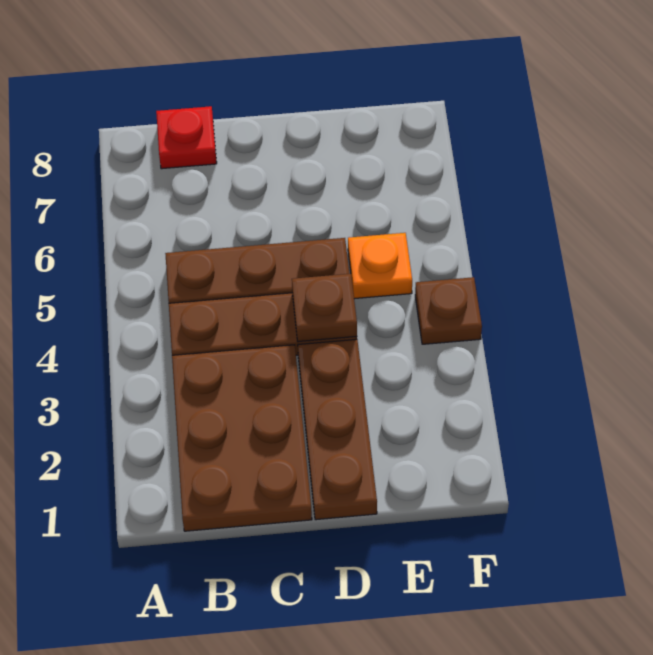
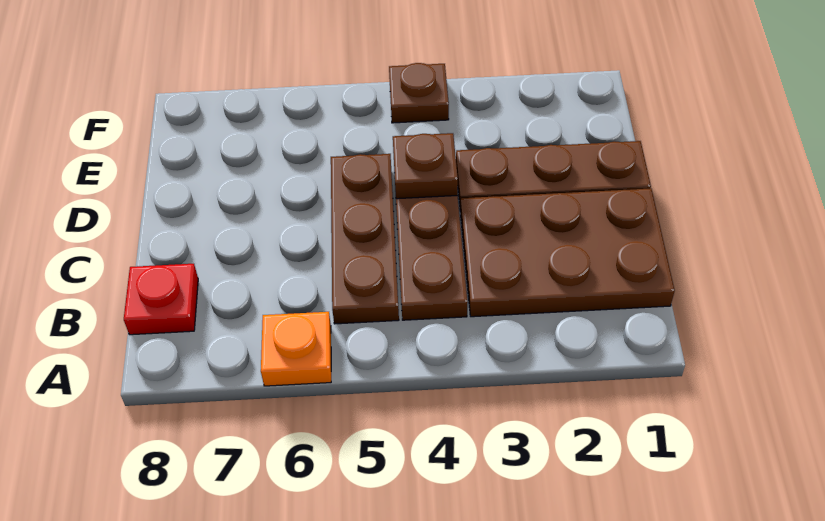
orange plate E5 level 1 -> orange plate A6 level 1

